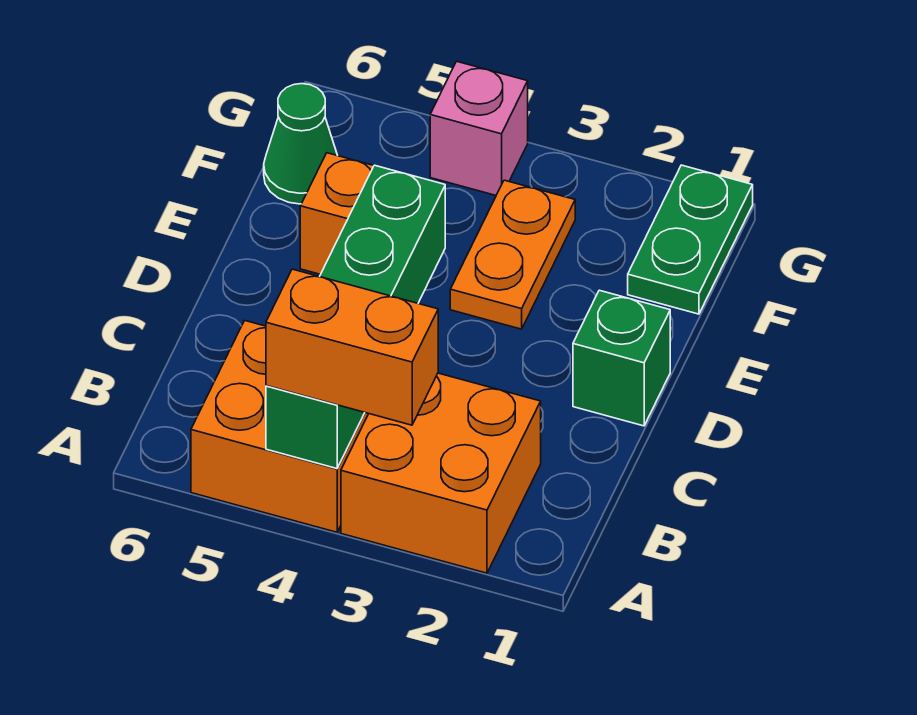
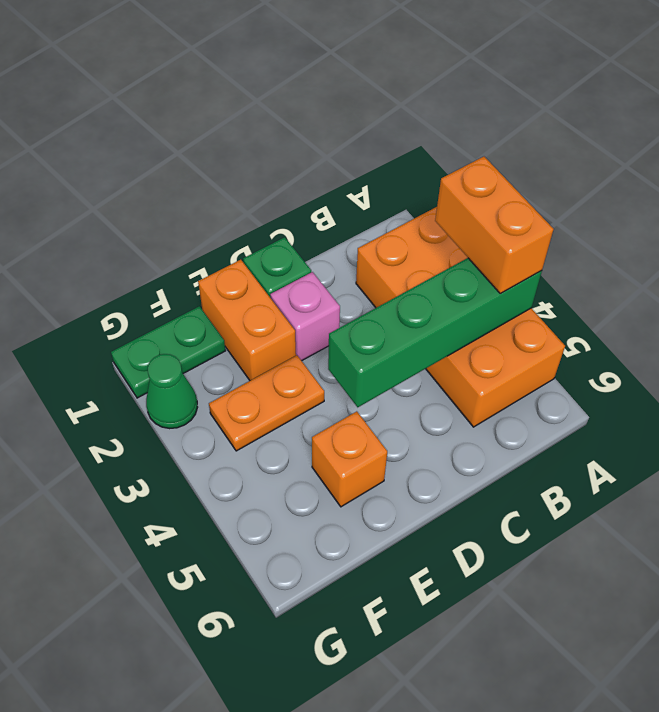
none -> orange brick E1:E2 level 1
green cone F6 level 1 -> green cone G2 level 1
pink brick G4 level 1 -> pink brick D2 level 1

